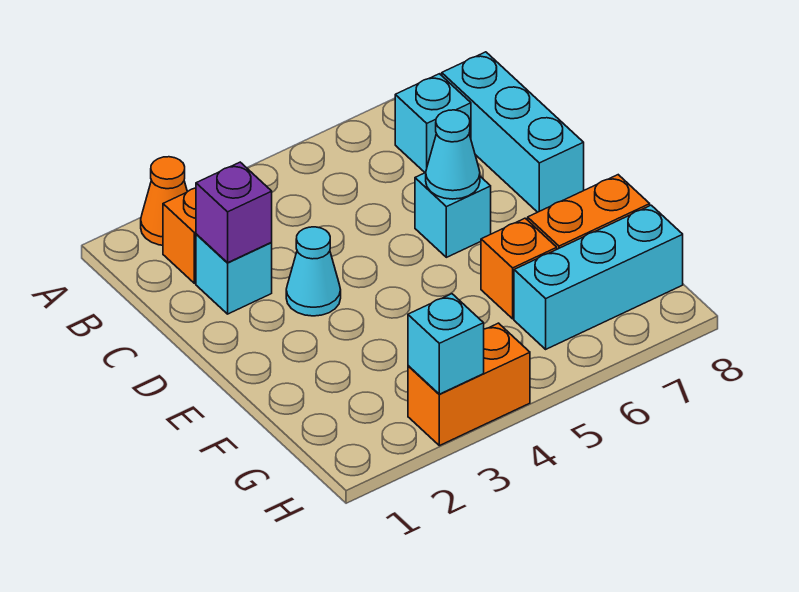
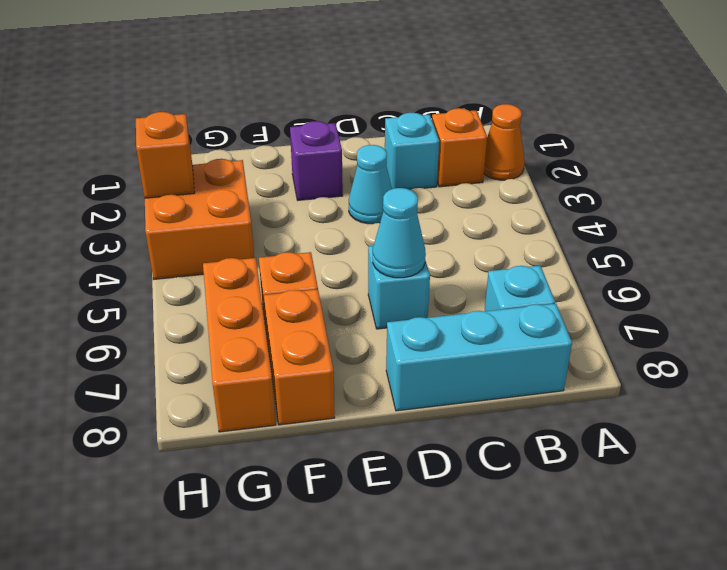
purple brick C2 level 2 -> purple brick E2 level 1
cyan brick G6:G8 level 1 -> orange brick G6:G8 level 1
orange brick H3:H4 level 1 -> orange brick G3:H4 level 1
cyan brick H3 level 2 -> orange brick H3 level 2

